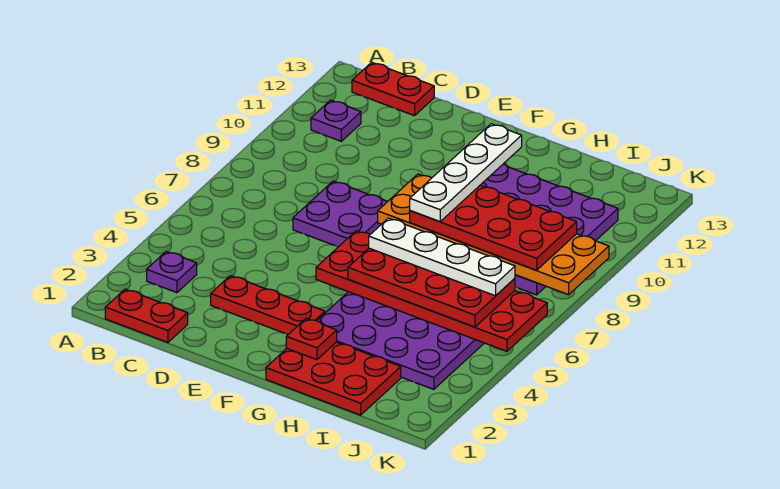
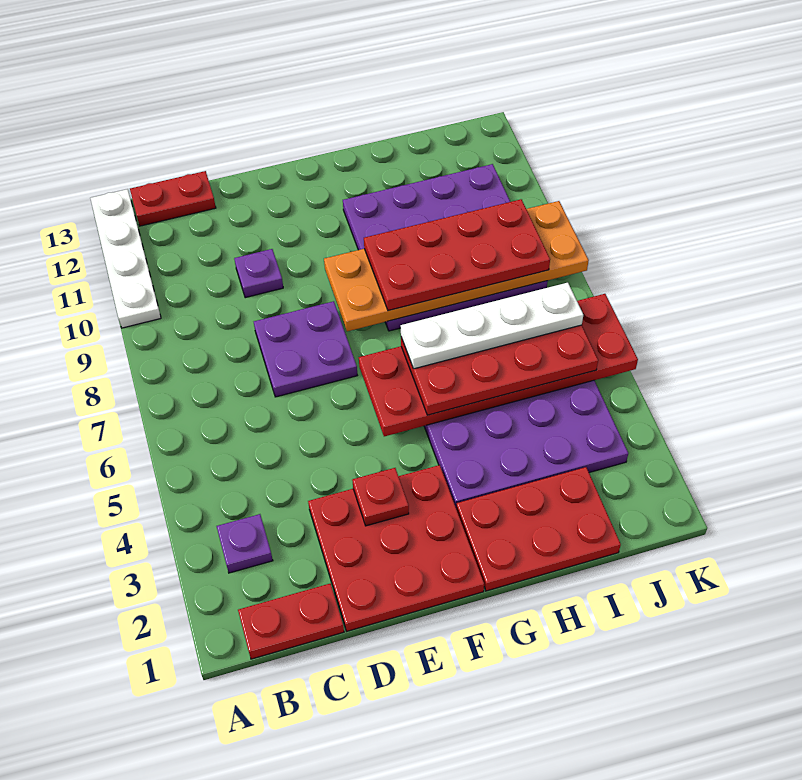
purple plate B11 level 1 -> purple plate D10 level 1
red plate D3:F3 level 1 -> red plate D1:F3 level 1
red plate G2 level 2 -> red plate E3 level 2
white plate G8:G11 level 4 -> white plate A10:A13 level 1

